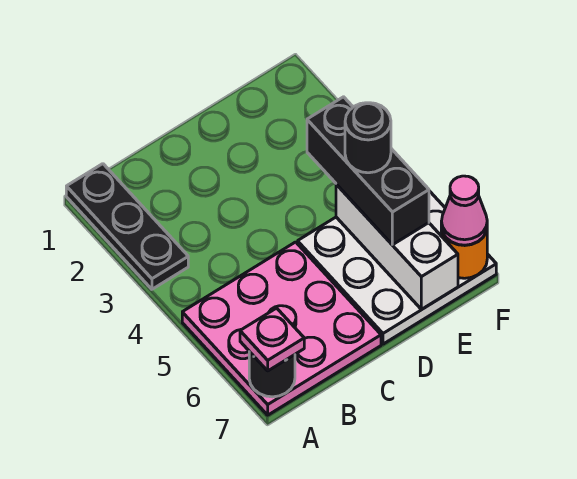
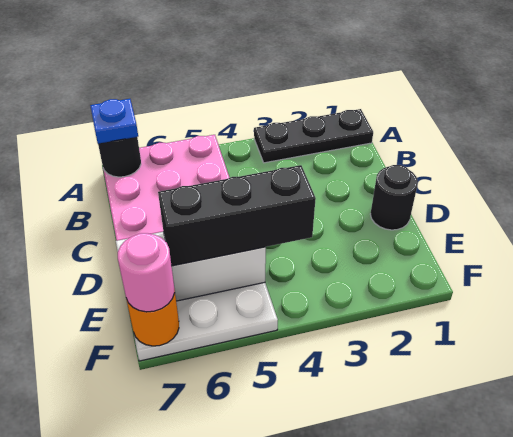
pink plate A7 level 3 -> blue plate A7 level 3
black round brick E5 level 4 -> black round brick D1 level 1
pink cone F7 level 3 -> pink round brick F7 level 3

